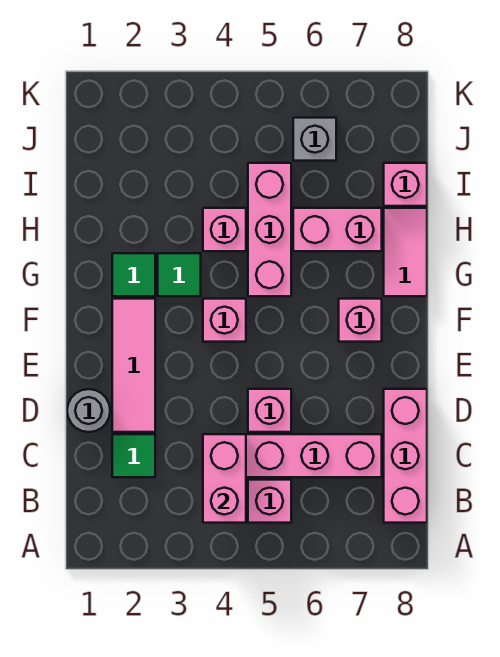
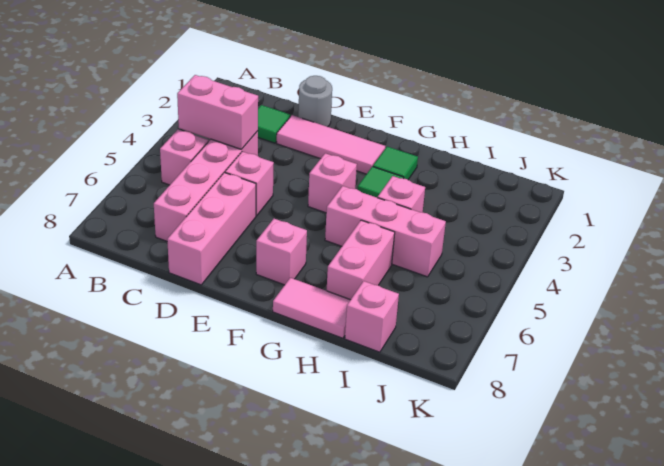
pink brick B8:D8 level 1 -> pink brick D6:D8 level 1
grey brick J6 level 1 -> none

